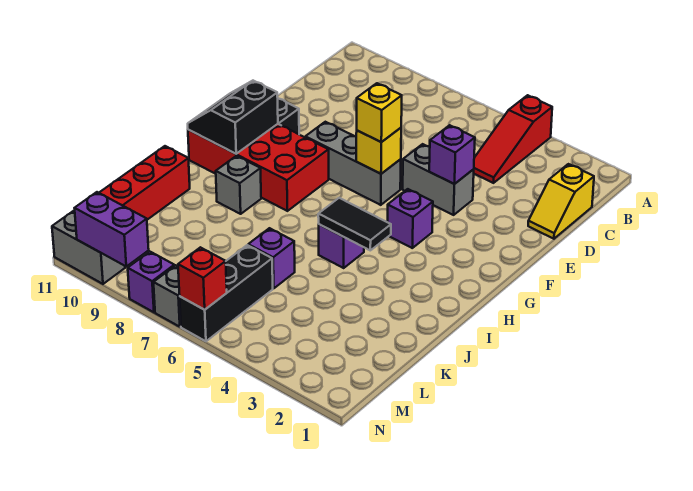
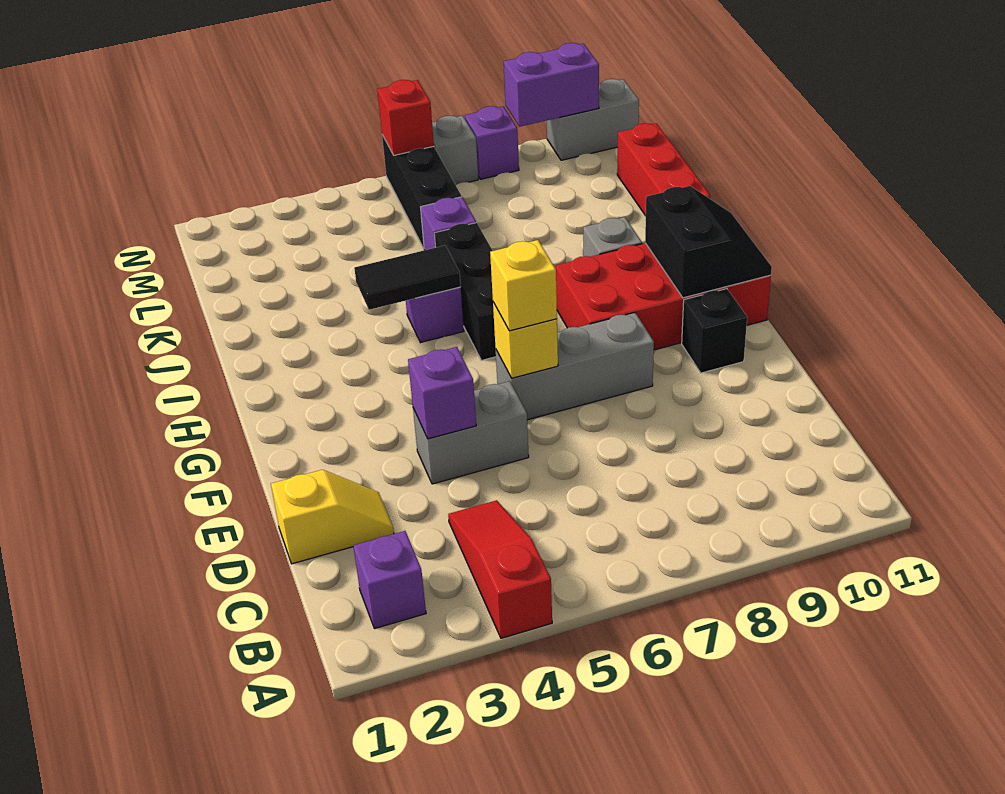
yellow slope C1:D1 level 1 top C -> yellow slope D1:D2 level 1 top 1
purple brick G4 level 1 -> purple brick B2 level 1
none -> black brick H6:J6 level 1

